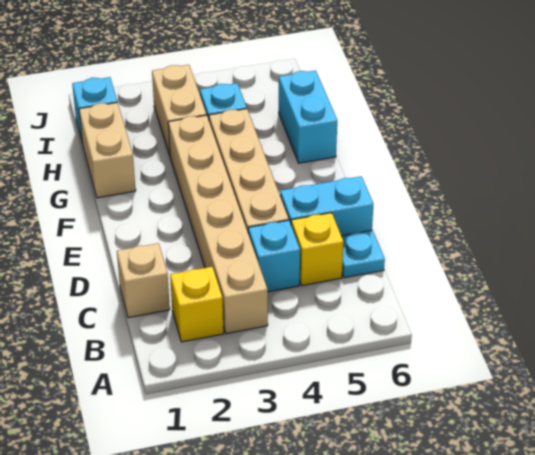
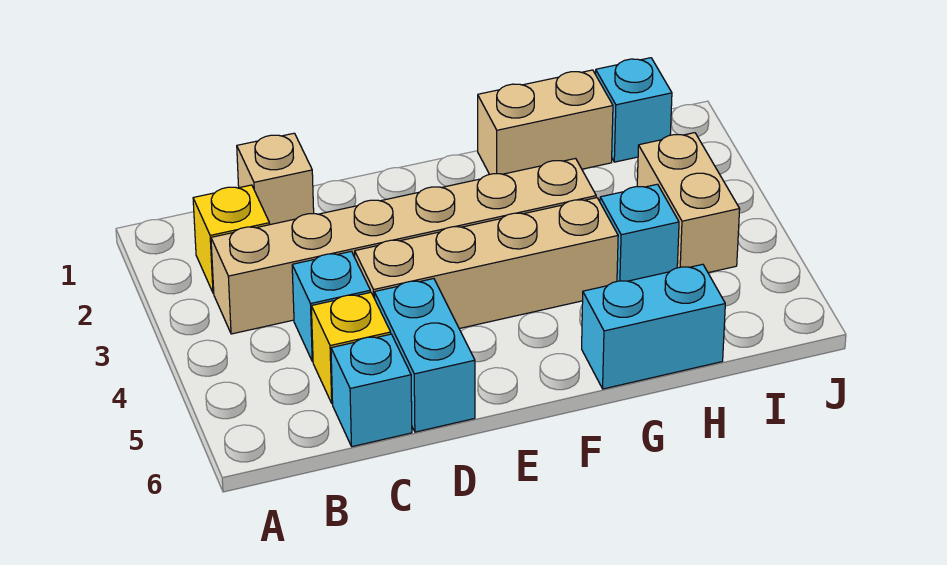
cyan plate C6 level 1 -> cyan brick C6 level 1
tan brick H3:I3 level 1 -> tan brick I3:I4 level 1

